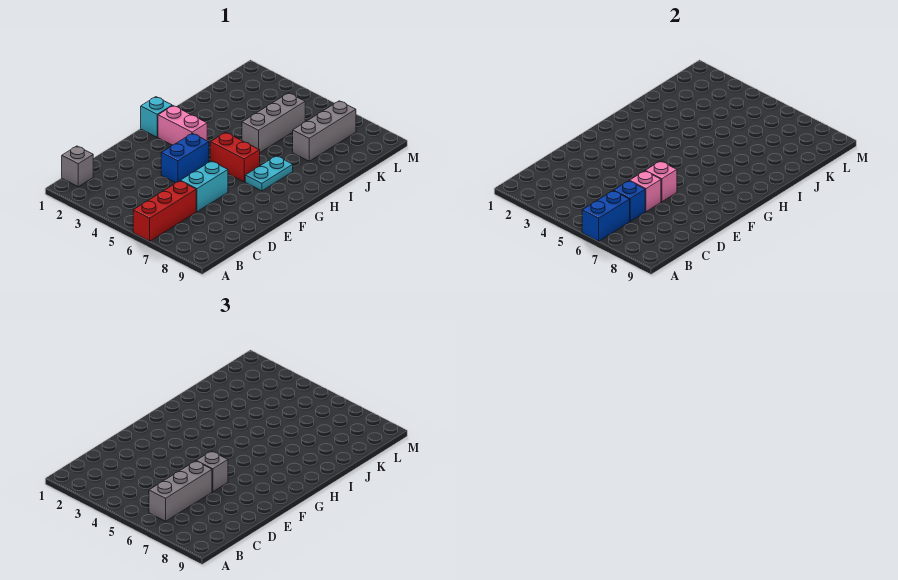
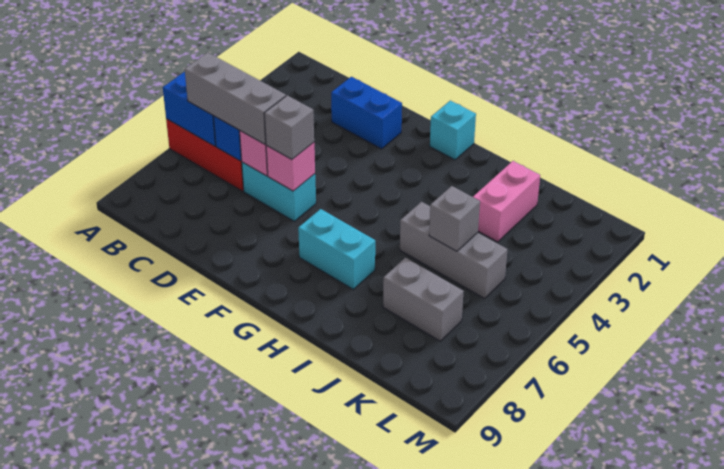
grey brick B1 level 1 -> grey brick J5 level 2
blue brick E4:F4 level 1 -> blue brick D2:E2 level 1
pink brick G2:G3 level 1 -> pink brick J2:J3 level 1
red brick G5:G6 level 1 -> none
cyan plate G7:H7 level 1 -> cyan brick G7:H7 level 1
grey brick J7:L7 level 1 -> grey brick J7:K7 level 1

